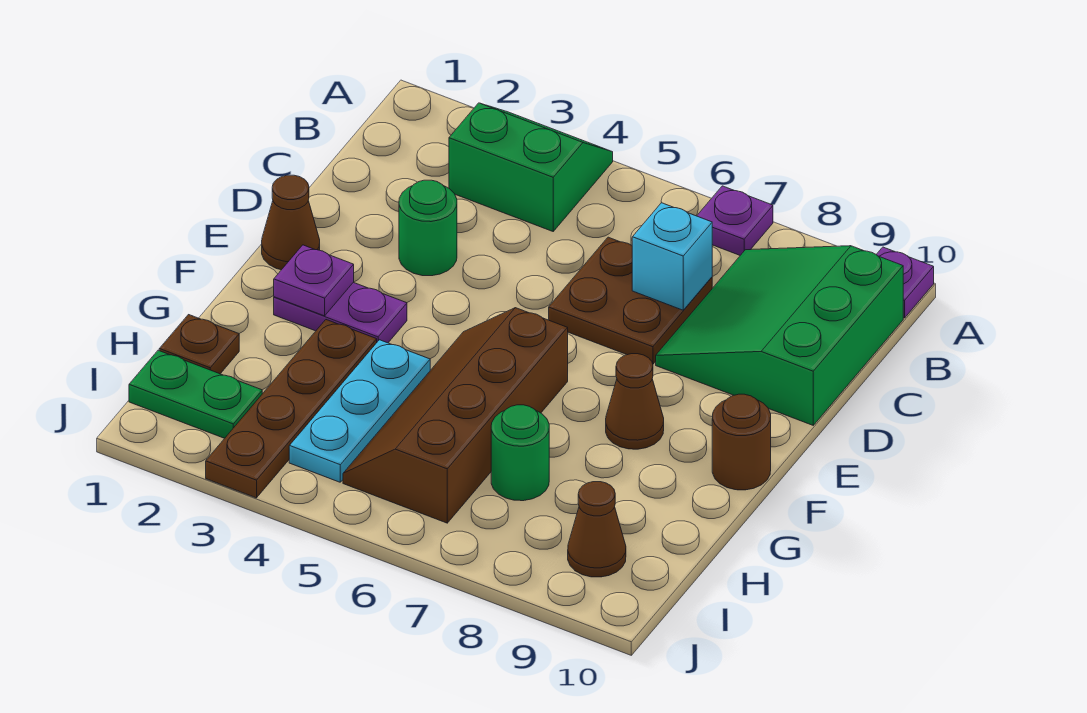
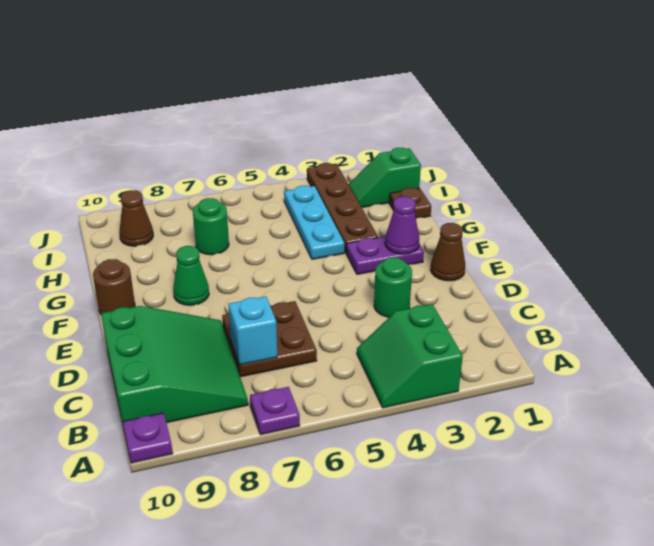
green slope A3:B4 level 1 top B -> green slope A3:B4 level 1 top 3
purple plate F2 level 2 -> purple cone F2 level 2
brown slope F5:I6 level 1 top 6 -> none
brown cone F8 level 1 -> green cone F8 level 1
green plate I1:I2 level 1 -> green slope I1:I2 level 1 top 1

